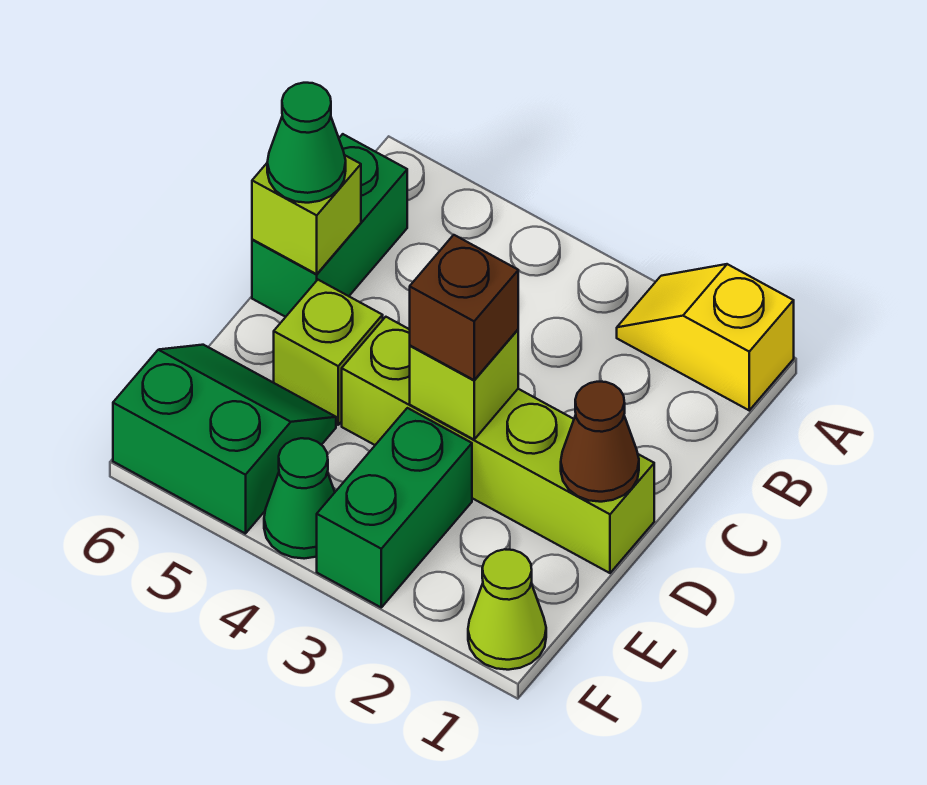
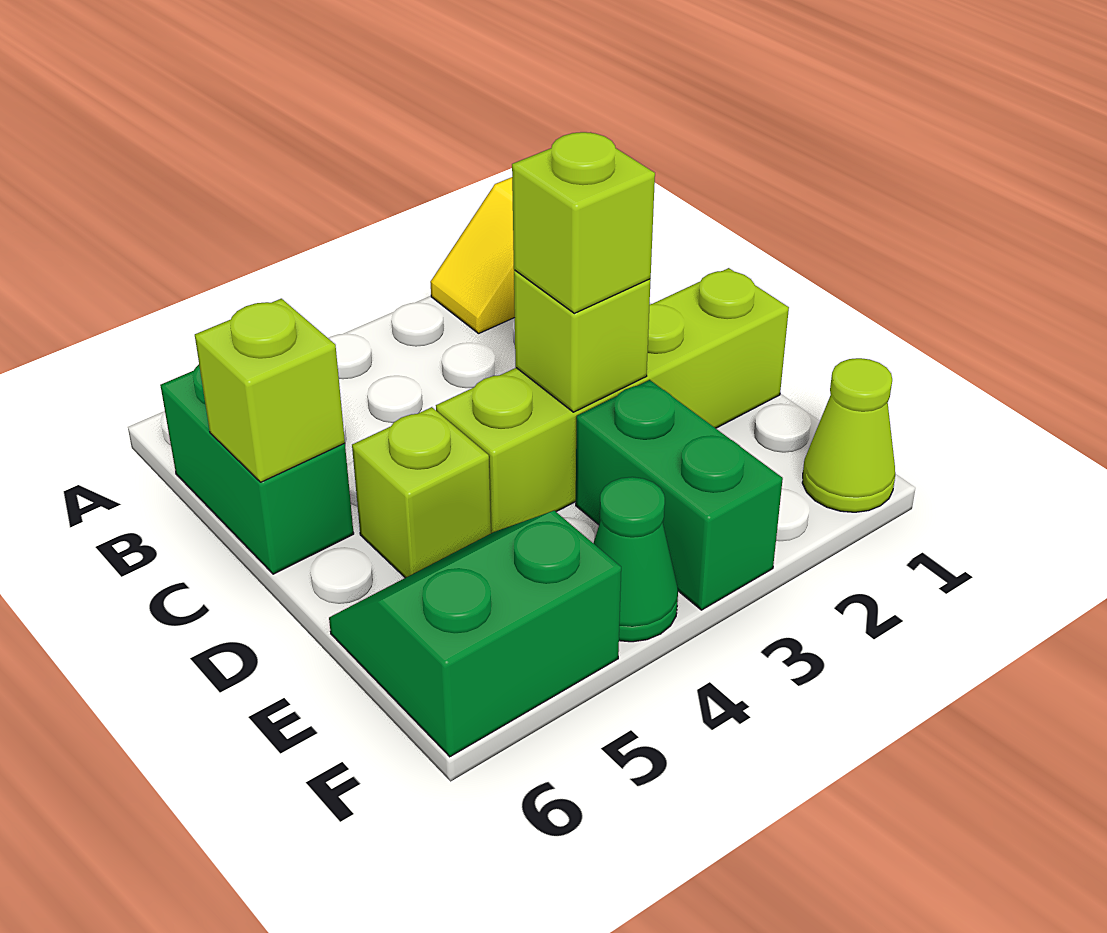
green cone C6 level 3 -> none
brown cone D1 level 2 -> none
brown brick D3 level 3 -> lime brick D3 level 3

